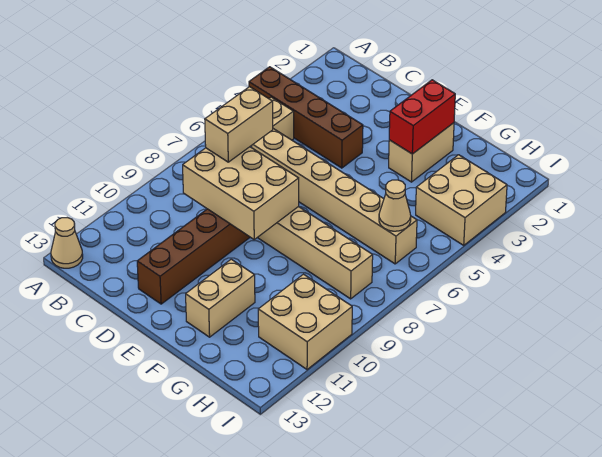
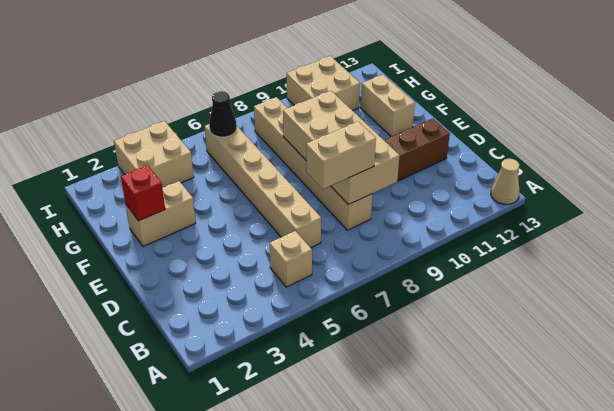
brown brick A4:D4 level 1 -> none
tan brick C8:E9 level 2 -> tan brick C8:F9 level 2
red brick F2:F3 level 2 -> red brick F2 level 2
tan brick F11:F12 level 1 -> tan brick F12:G12 level 1
tan cone H6 level 2 -> black cone H6 level 2

